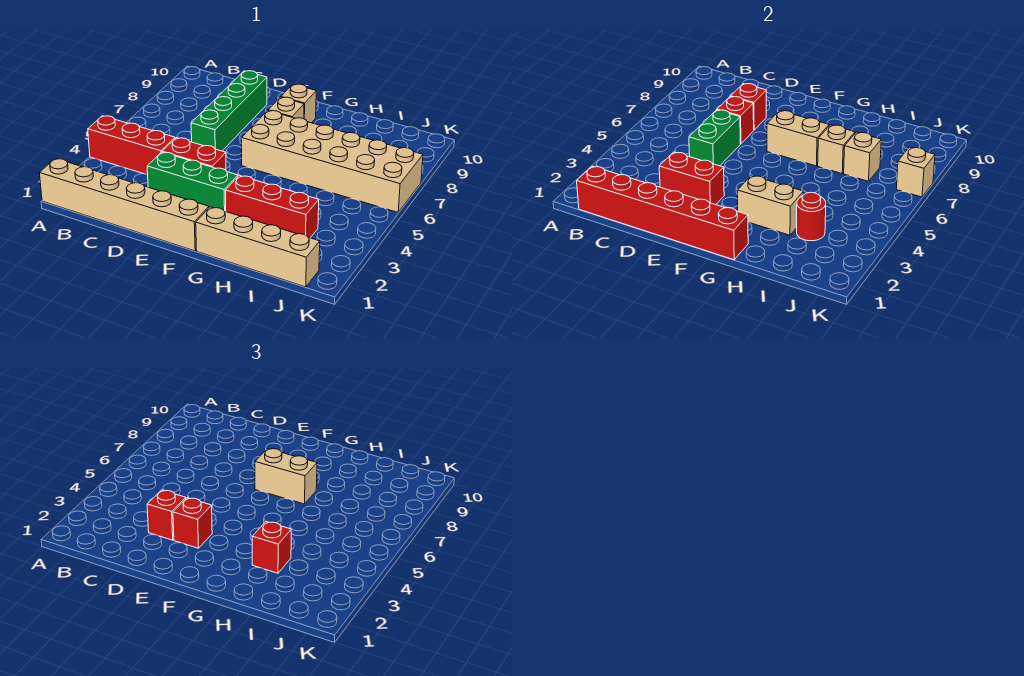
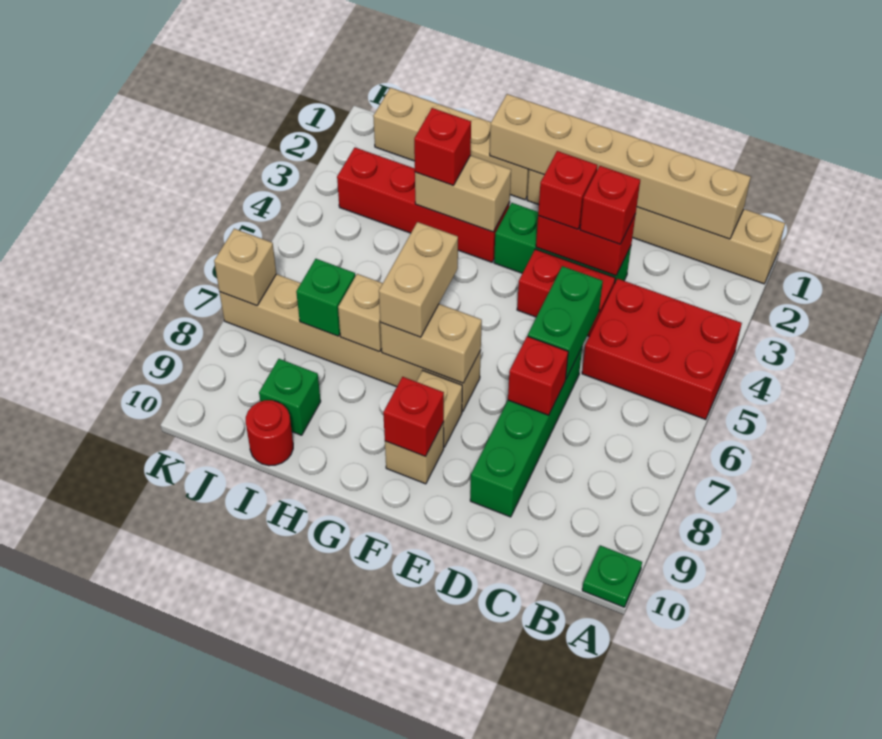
red brick A4:C4 level 1 -> red brick A4:C5 level 1
none -> green plate A10 level 1
red brick B1:G1 level 2 -> tan brick B1:G1 level 2
red brick D8 level 2 -> red brick F9 level 2
tan brick F6:K7 level 1 -> tan brick F7:K7 level 1
tan brick F7:G7 level 3 -> tan brick G6:G7 level 3
red brick G3:I3 level 1 -> red brick G3:J3 level 1
red round brick I3 level 2 -> red round brick I10 level 1
tan brick I7 level 2 -> green brick I7 level 2
none -> green brick I9 level 1

